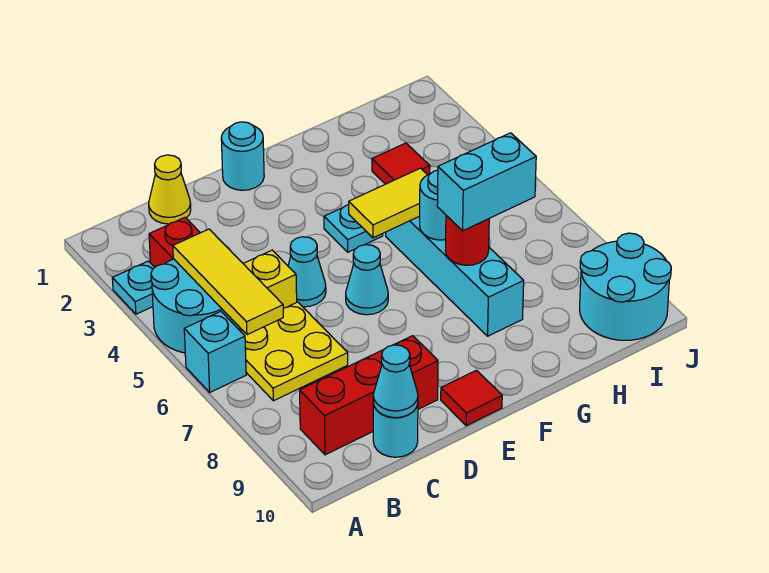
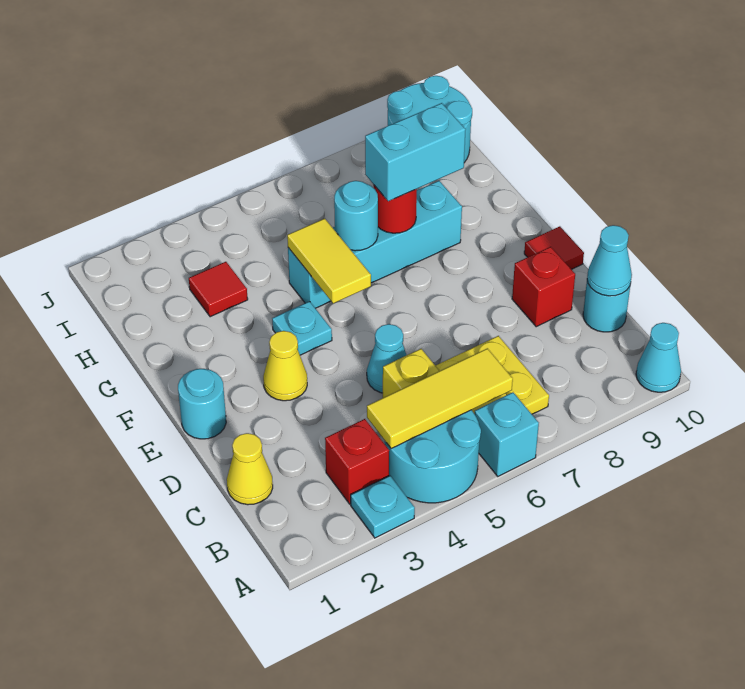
red brick B9:D9 level 1 -> red brick D9 level 1
none -> yellow cone E3 level 1
cyan cone E6 level 1 -> cyan cone A10 level 1
cyan brick G7:H7 level 3 -> cyan brick G7:G8 level 3

